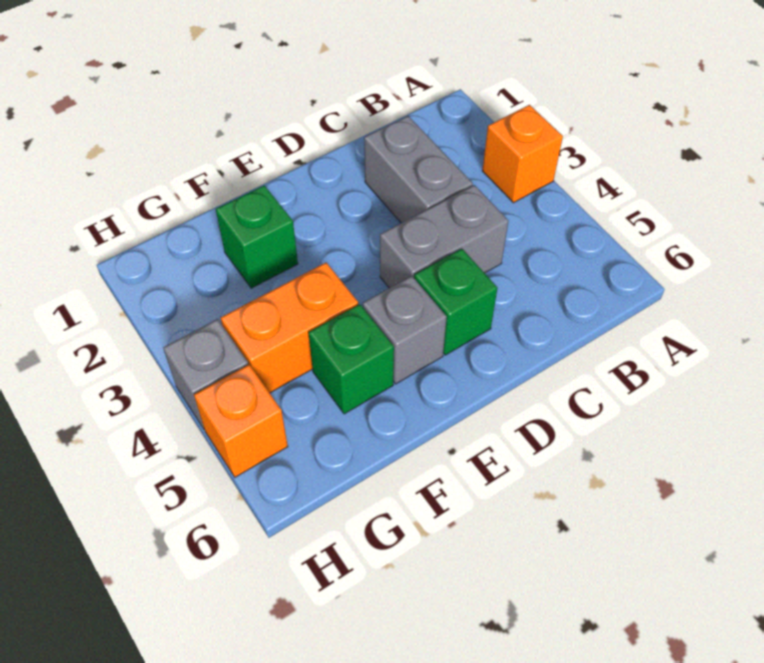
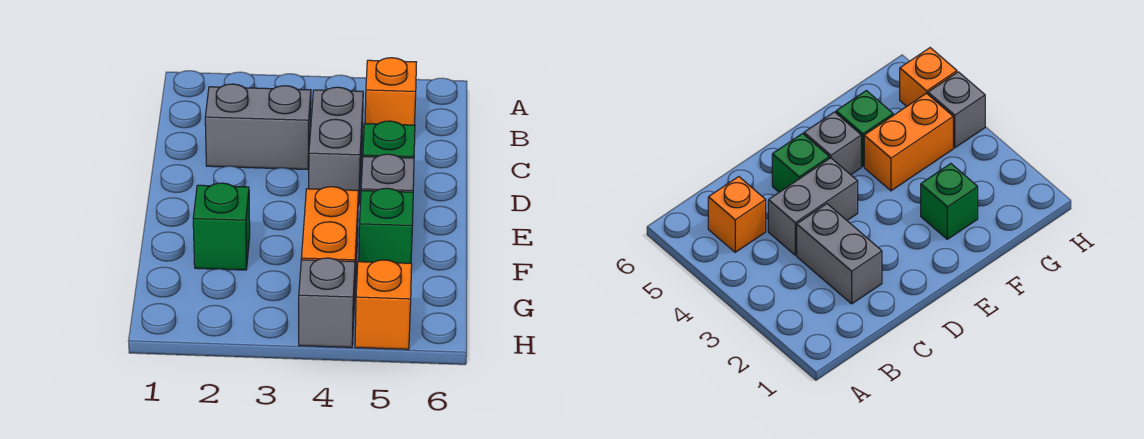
orange brick A3 level 1 -> orange brick B5 level 1

